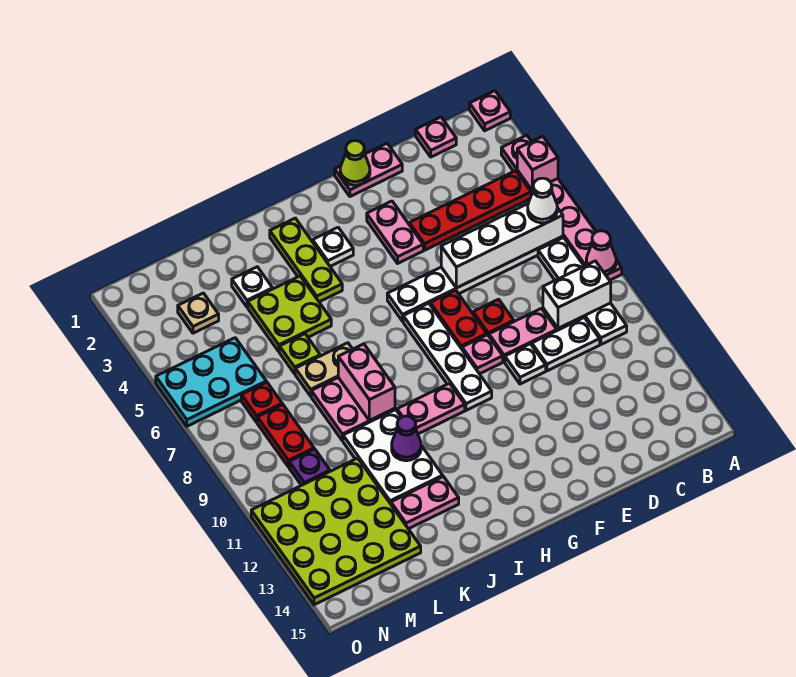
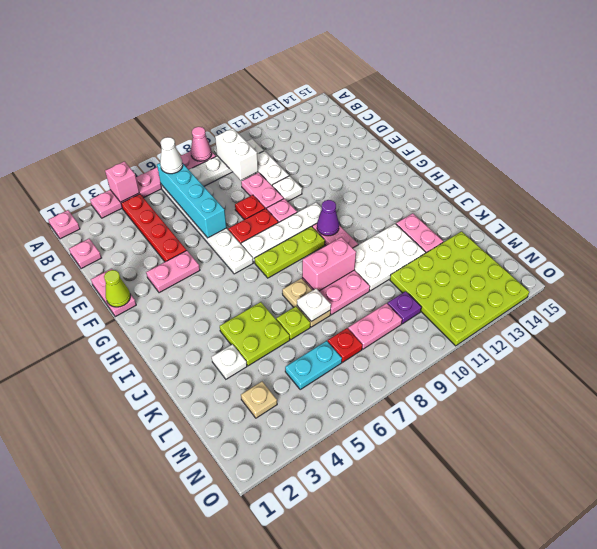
white brick B6:E6 level 2 -> cyan brick B6:E6 level 2
white plate H3 level 1 -> white plate K7 level 2
lime plate I2:I4 level 1 -> lime plate H7:H9 level 1
purple cone J11 level 2 -> purple cone H10 level 2
cyan plate M5:O6 level 1 -> cyan plate M5:M6 level 1
red plate M8:M9 level 1 -> pink plate M8:M9 level 1

